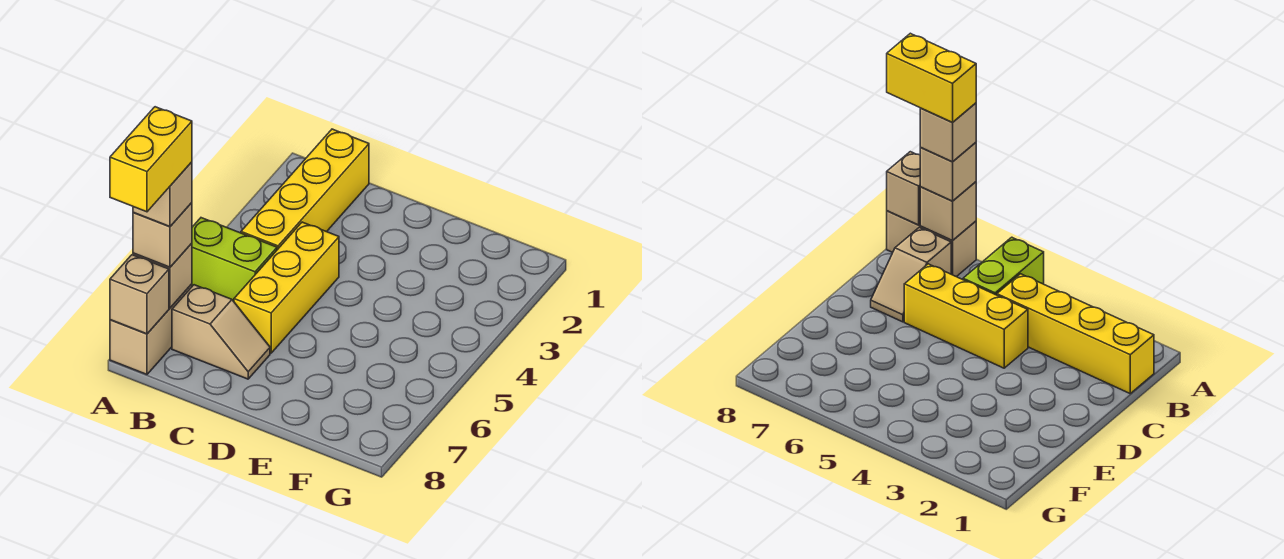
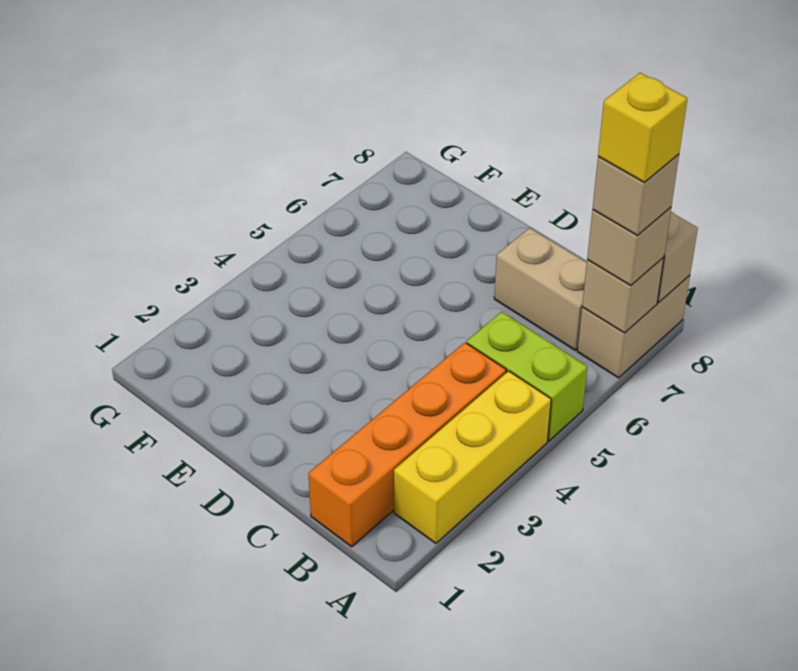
yellow brick A7:A8 level 5 -> yellow brick A7 level 5
yellow brick B1:B4 level 1 -> orange brick B1:B4 level 1
tan slope B7:C7 level 1 top B -> tan brick B7:C7 level 1
yellow brick C4:C6 level 1 -> yellow brick A2:A4 level 1

